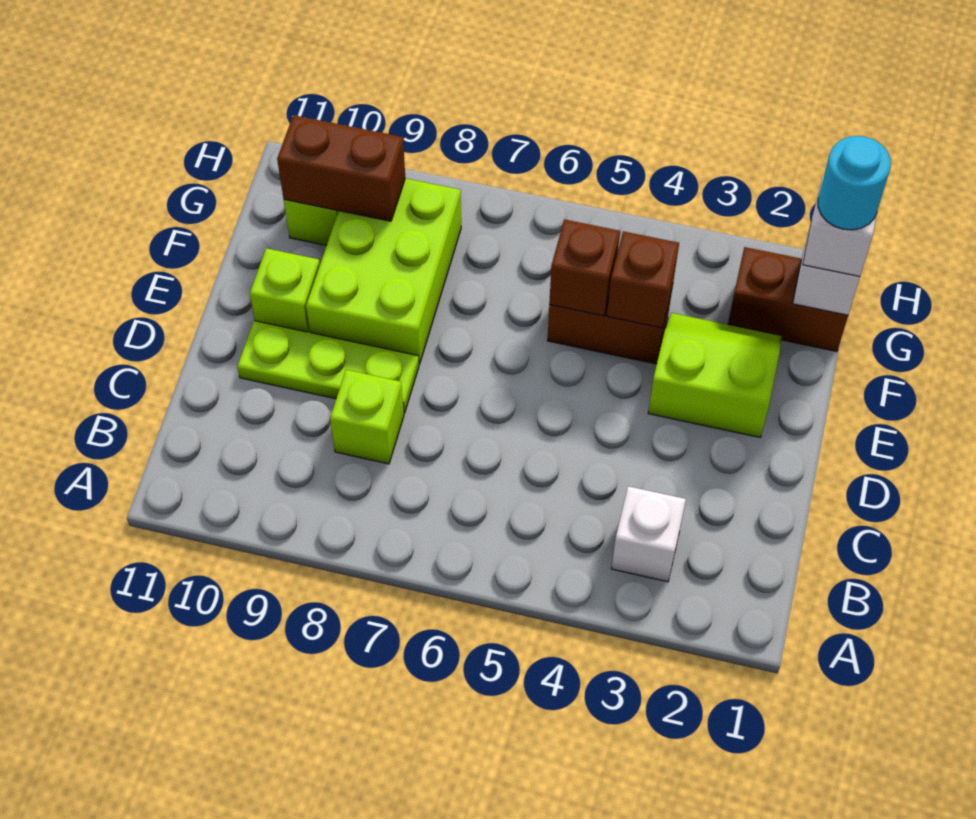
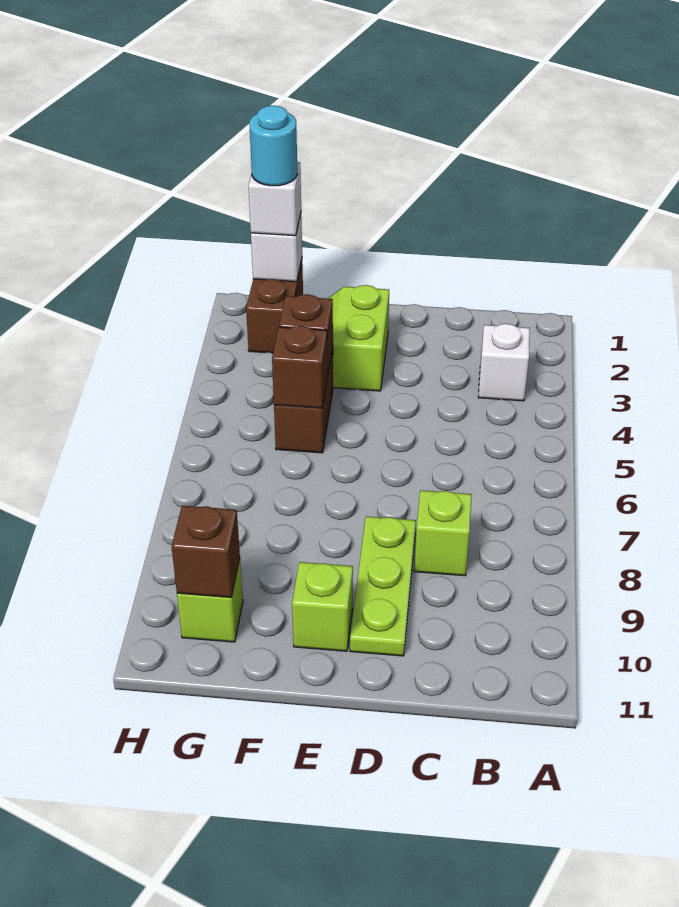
lime brick E8:G9 level 1 -> none
brown brick G9:G10 level 2 -> brown brick G10 level 2

